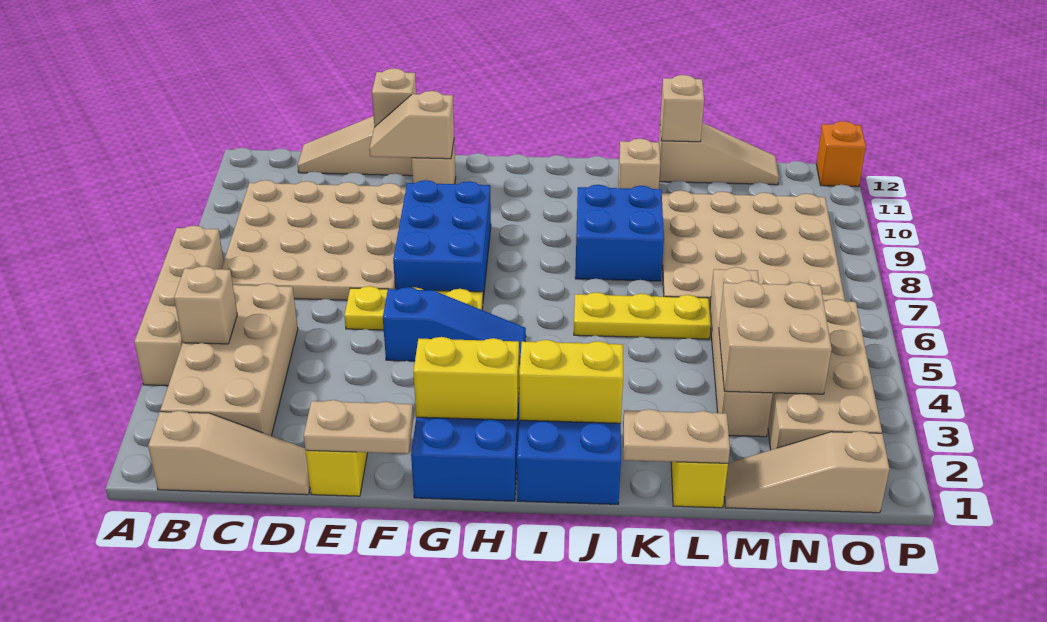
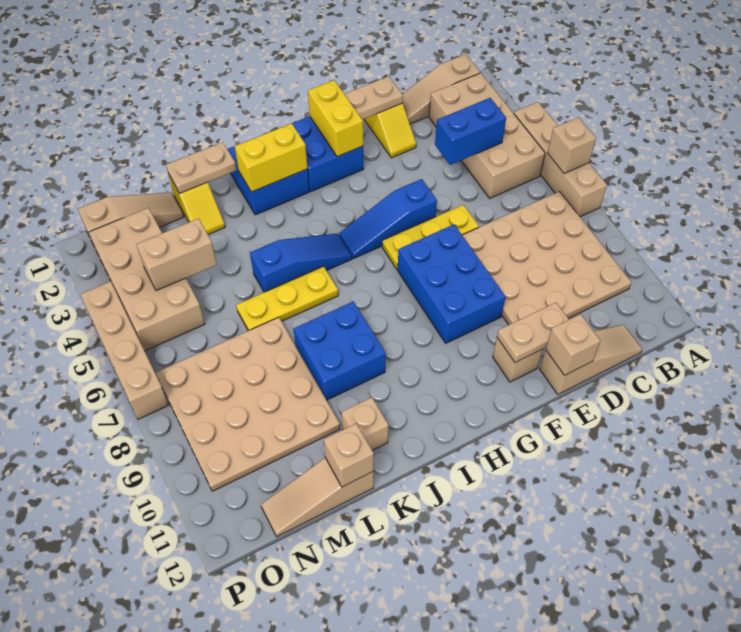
tan brick B4 level 2 -> tan brick A6 level 2
none -> blue brick C4:D4 level 2
tan slope E11:F11 level 2 top F -> tan plate E11:F11 level 2
yellow brick G2:H2 level 2 -> yellow brick G1:G2 level 2
none -> blue slope I5:K5 level 1 top K
tan brick M3:M6 level 1 -> tan brick P4:P7 level 1
tan brick M3:N4 level 2 -> tan brick M4:N4 level 2
orange brick P12 level 1 -> none

